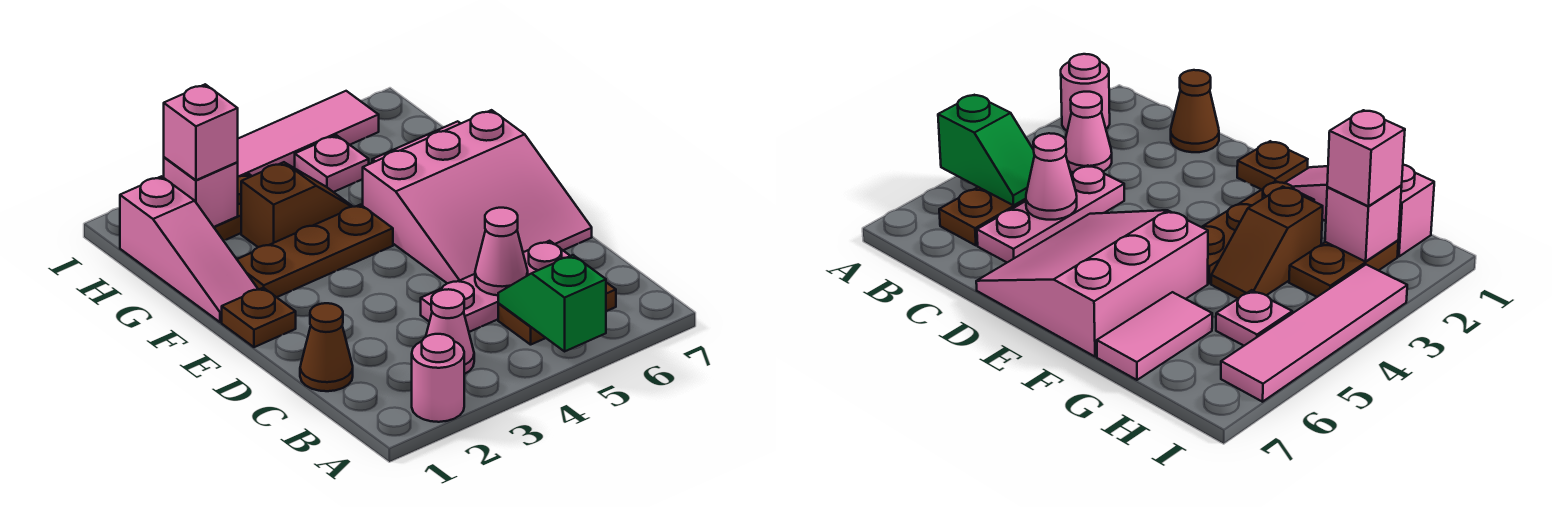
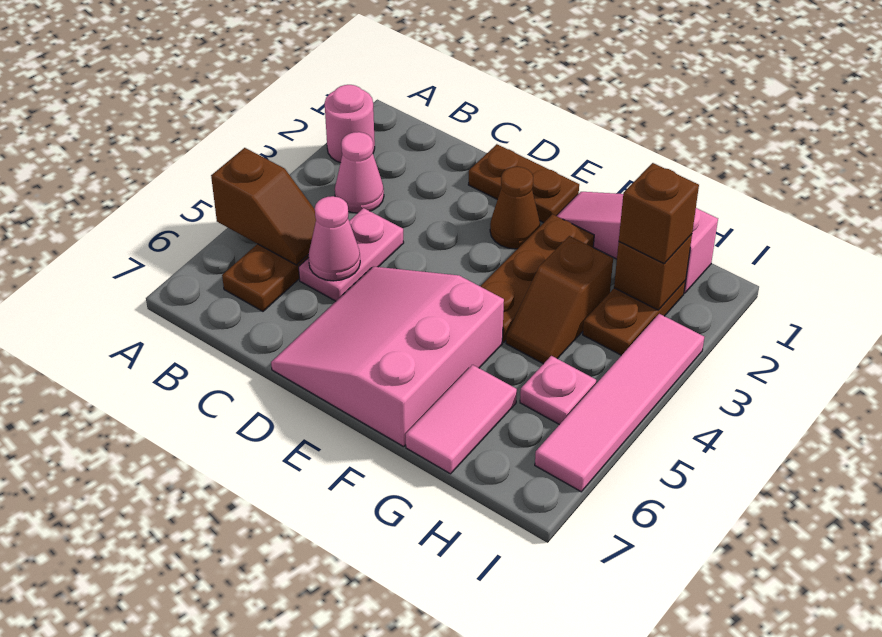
green slope A5:B5 level 2 top A -> brown slope A5:B5 level 2 top A
brown cone C1 level 1 -> brown cone E2 level 1
pink plate C4:C6 level 1 -> pink plate C4:C5 level 1
brown plate E1 level 1 -> brown plate D1:E1 level 1
pink brick H2 level 2 -> brown brick H2 level 2
pink brick H2 level 3 -> brown brick H2 level 3

